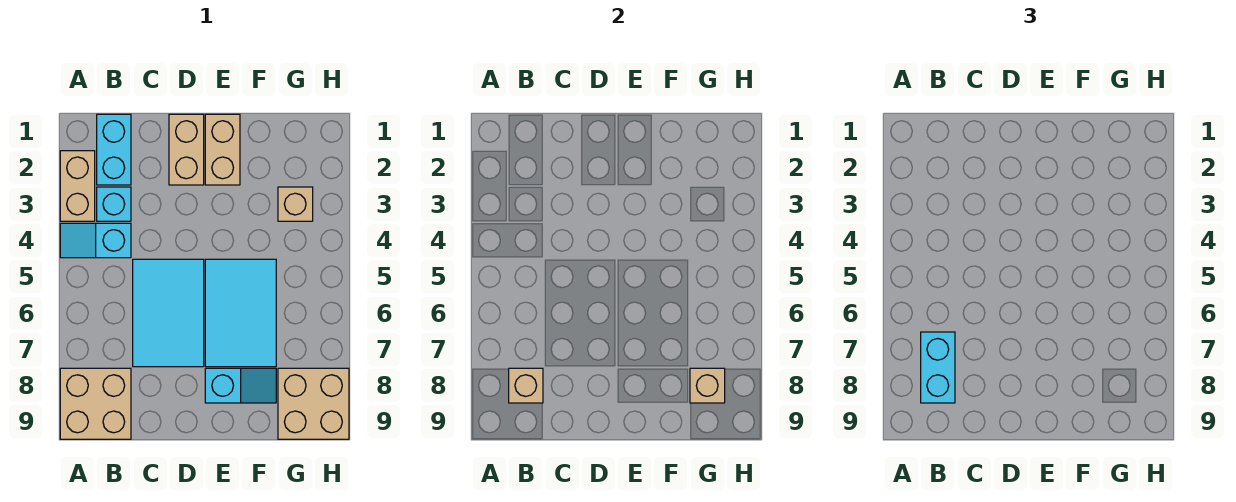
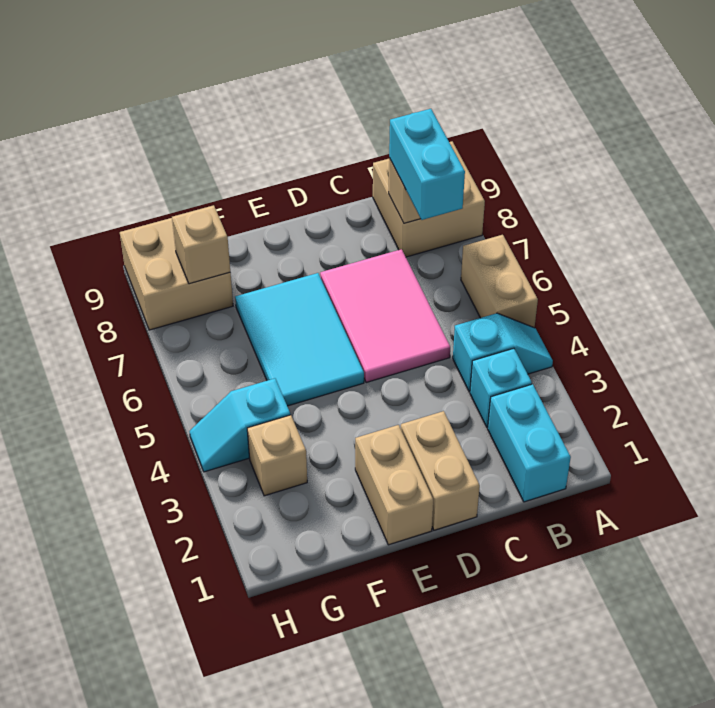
tan brick A2:A3 level 1 -> tan brick A5:A6 level 1
cyan tile C5:D7 level 1 -> pink tile C5:D7 level 1
cyan slope E8:F8 level 1 top E -> cyan slope G4:H4 level 1 top G

